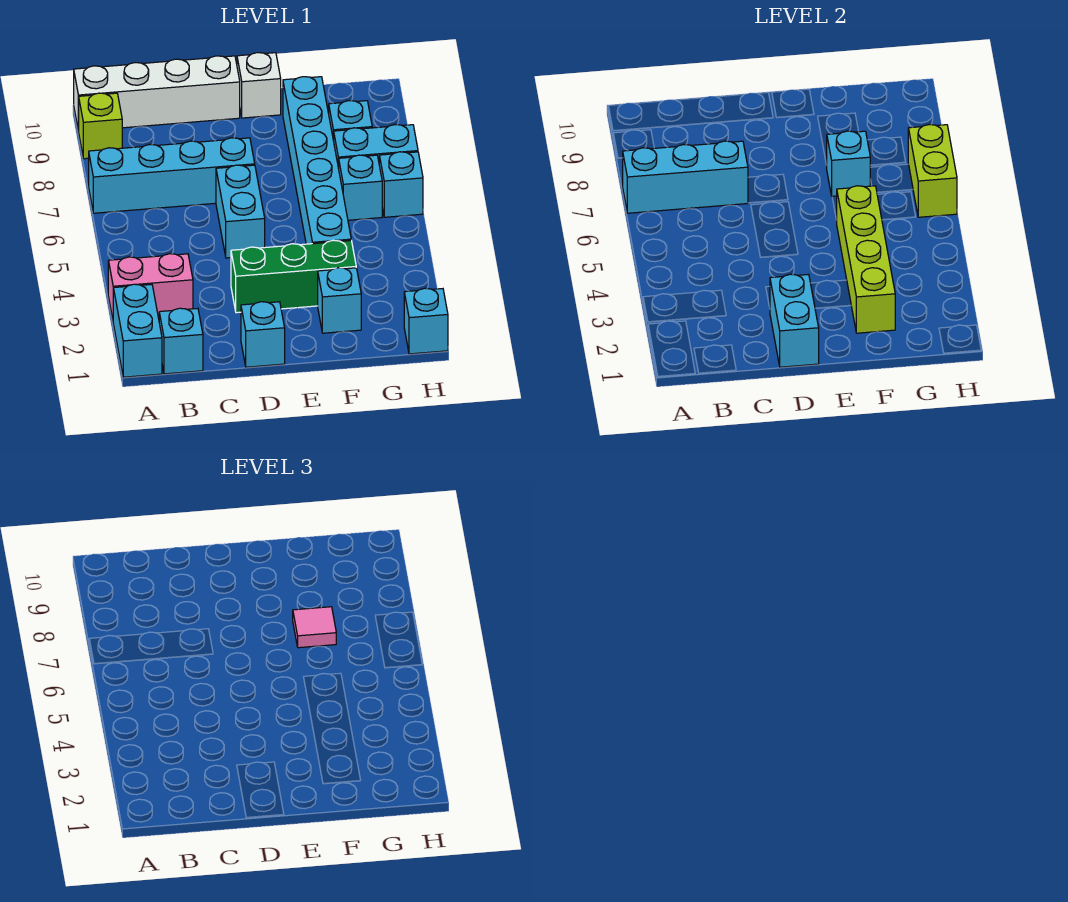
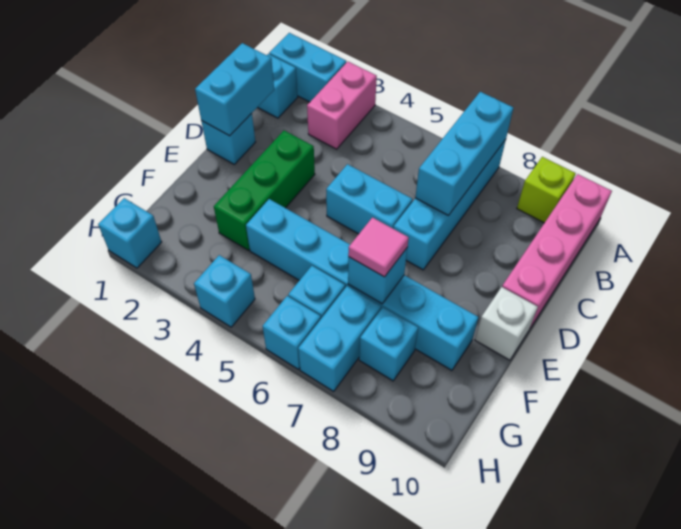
white brick A10:D10 level 1 -> pink brick A10:D10 level 1
cyan brick D1:D2 level 2 -> cyan brick C1:D1 level 2
cyan brick F2 level 1 -> cyan brick H4 level 1
lime brick F2:F5 level 2 -> none
lime brick H6:H7 level 2 -> none

